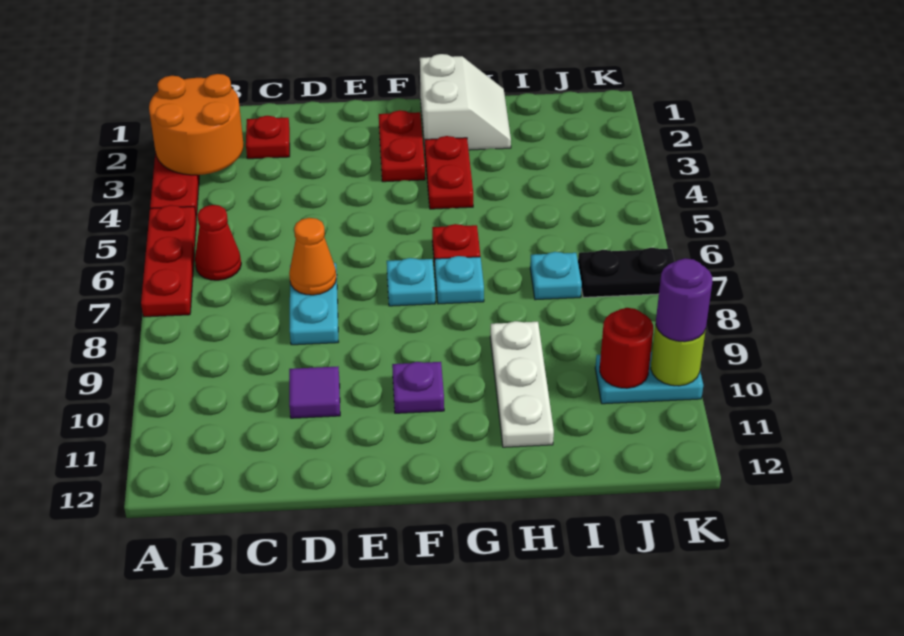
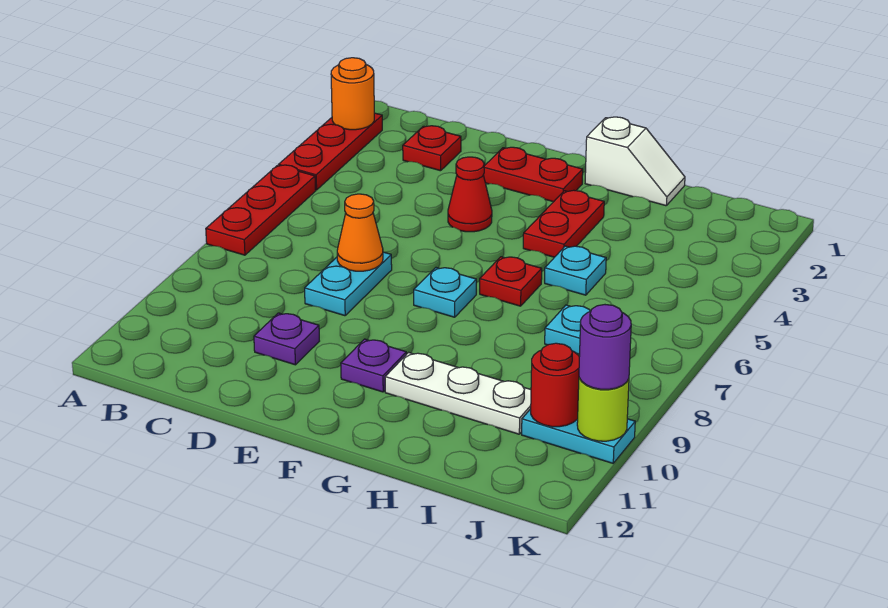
orange round brick A2:B3 level 2 -> orange round brick A2 level 2
red cone B6 level 1 -> red cone E4 level 1
purple tile D10 level 1 -> purple plate D10 level 1
red plate F2:F3 level 1 -> red plate E2:F2 level 1
white slope G1:H2 level 1 top G -> white slope G1:H1 level 1 top G
cyan plate G7 level 1 -> cyan plate H5 level 1
white plate H9:H11 level 1 -> white plate G10:I10 level 1
black plate J7:K7 level 1 -> none

